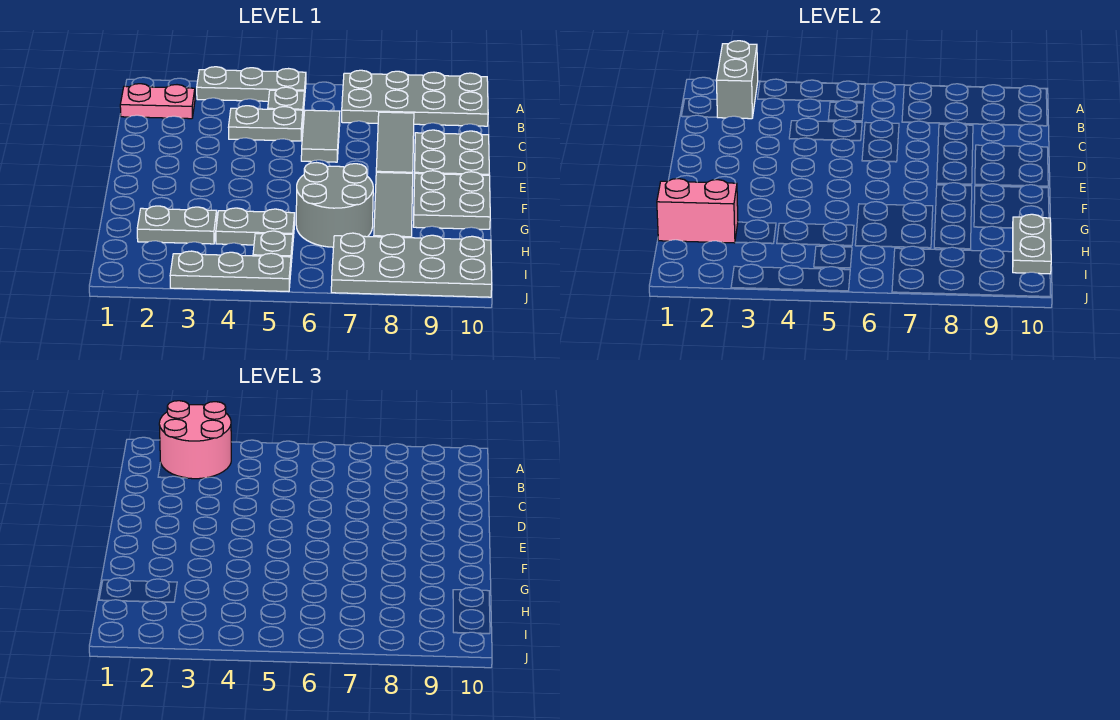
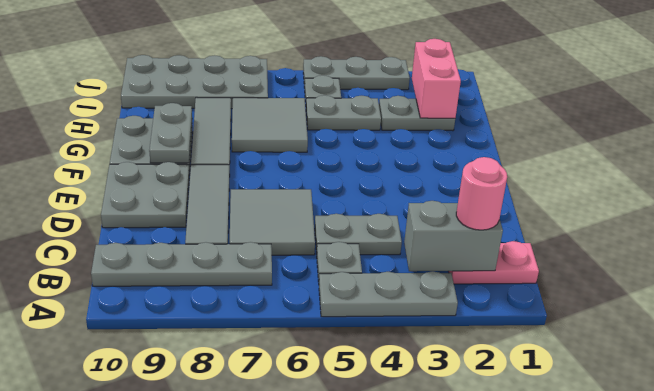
grey brick A2:B2 level 2 -> grey brick B2:B3 level 2
pink round brick A2:B3 level 3 -> pink round brick B2 level 3
grey plate A7:B10 level 1 -> grey plate B7:B10 level 1
grey tile C6:D6 level 1 -> grey tile C6:D7 level 1
grey round brick G6:H7 level 1 -> grey tile G6:H7 level 1
pink brick H1:H2 level 2 -> pink brick H2:I2 level 2
grey plate H10:I10 level 2 -> grey plate F9:G9 level 2

